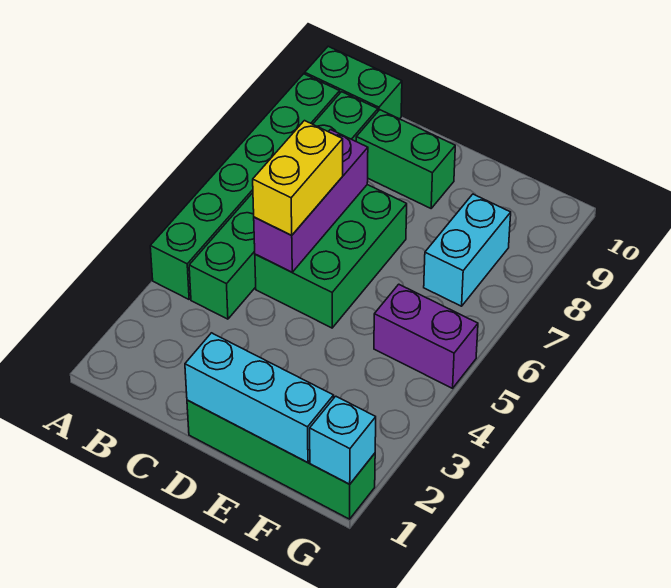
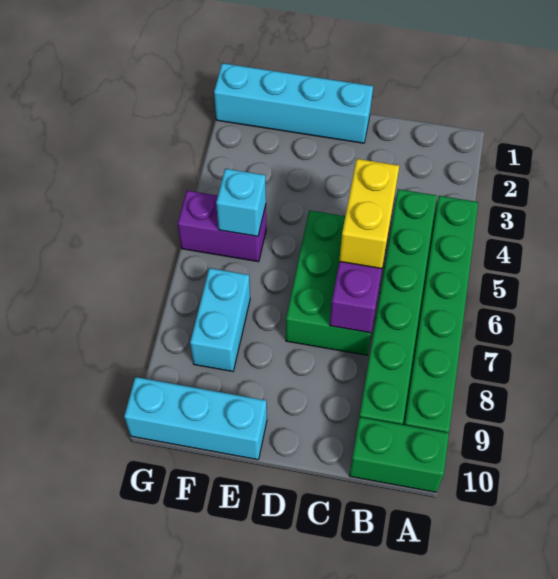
green brick C9:D9 level 1 -> none
green brick D1:G1 level 1 -> cyan brick D1:G1 level 1
cyan brick D1:F1 level 2 -> cyan brick E10:G10 level 1
cyan brick G1 level 2 -> cyan brick F5 level 2

